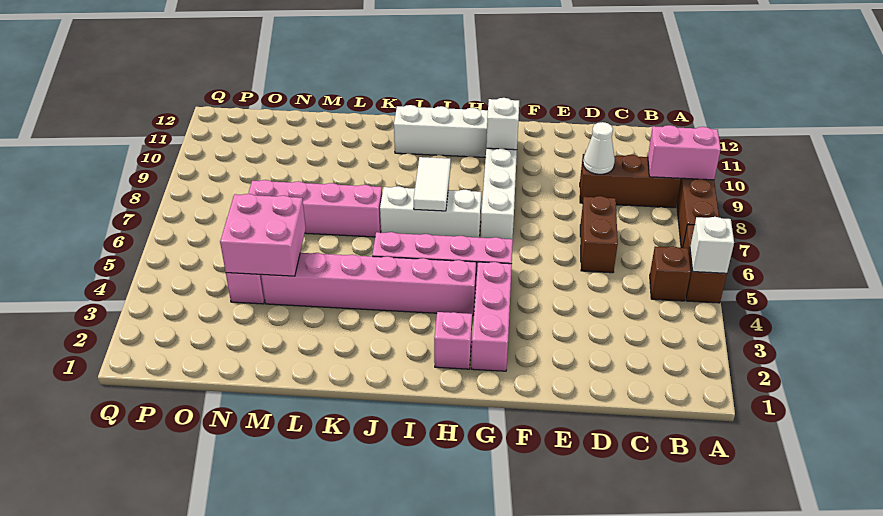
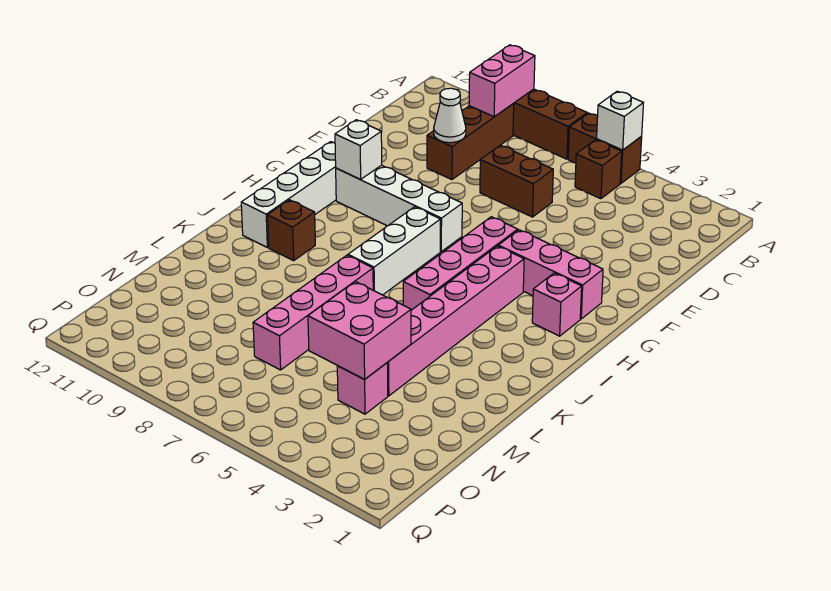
white tile I7:I8 level 2 -> none
none -> brown brick J10 level 1

